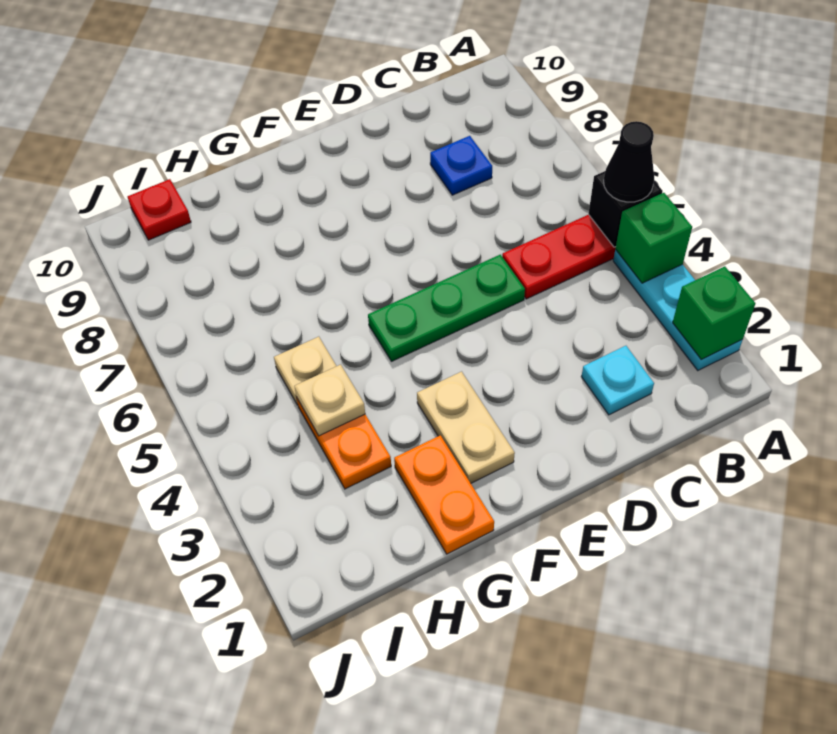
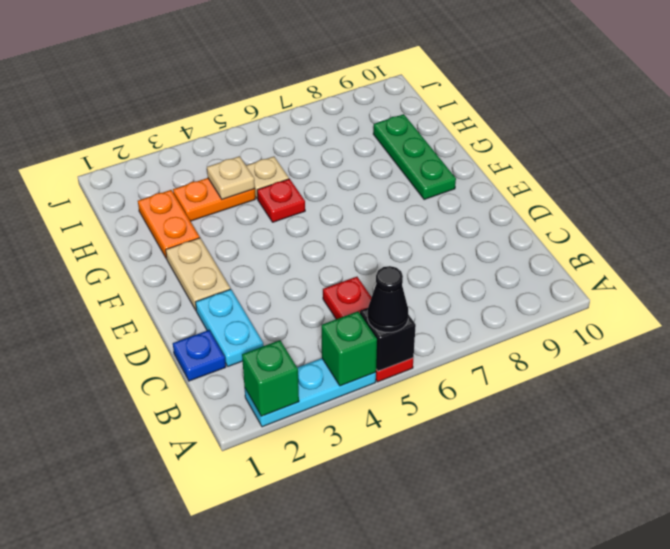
cyan plate C2 level 1 -> cyan plate C2:D2 level 1
blue plate C8 level 1 -> blue plate C1 level 1
green plate D5:F5 level 1 -> green plate F9:H9 level 1
tan plate F2:F3 level 1 -> tan plate E2:F2 level 1
orange plate G1:G2 level 1 -> orange plate G2:H2 level 1
red plate I10 level 1 -> red plate G5 level 1

